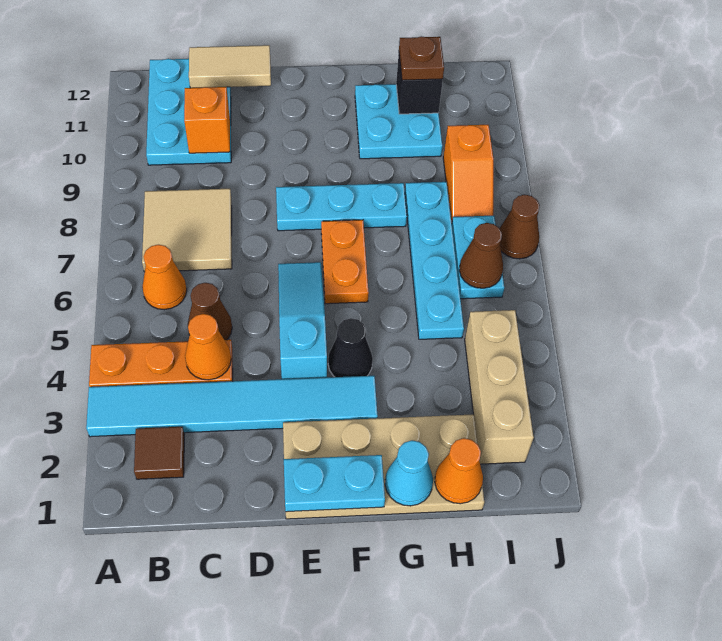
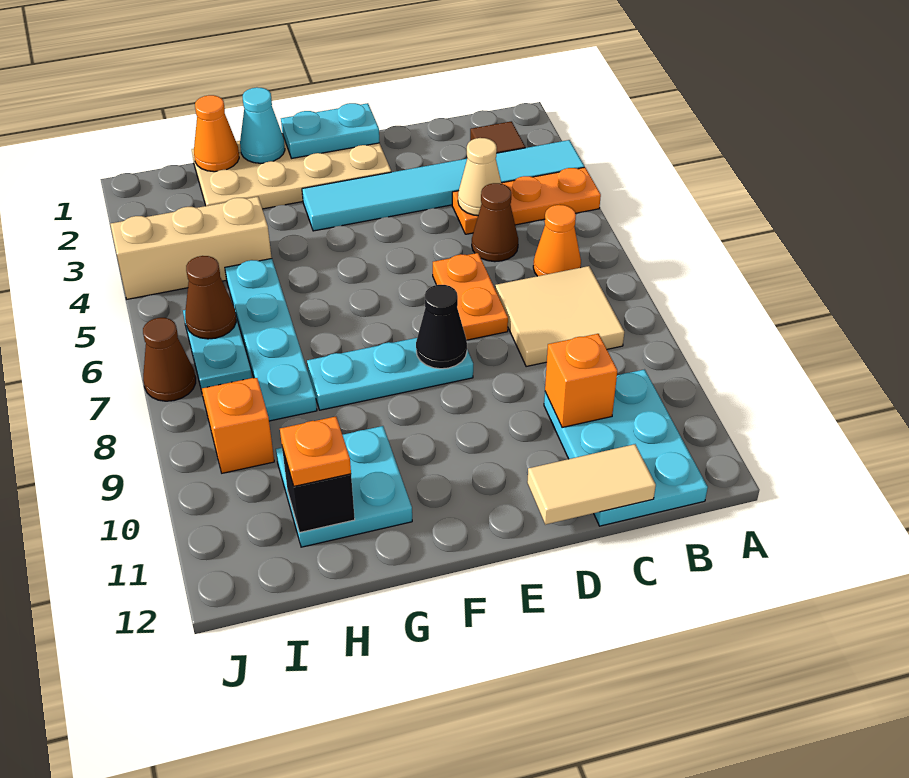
orange cone C4 level 2 -> tan cone C4 level 2
cyan slope E4:E6 level 1 top 4 -> none
black cone F4 level 1 -> black cone E8 level 2
orange plate F6:F7 level 1 -> orange plate D6:D7 level 1
brown plate H11 level 3 -> orange plate H11 level 3
tan brick I2:I4 level 1 -> tan brick H4:J4 level 1

